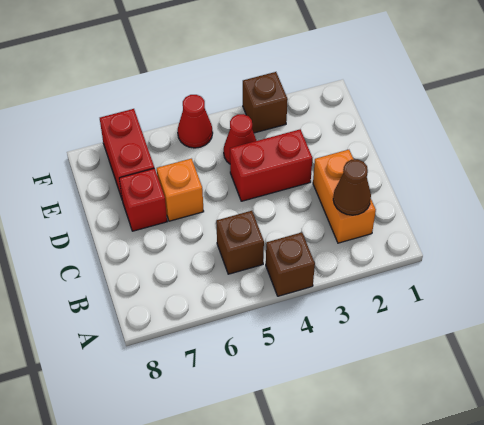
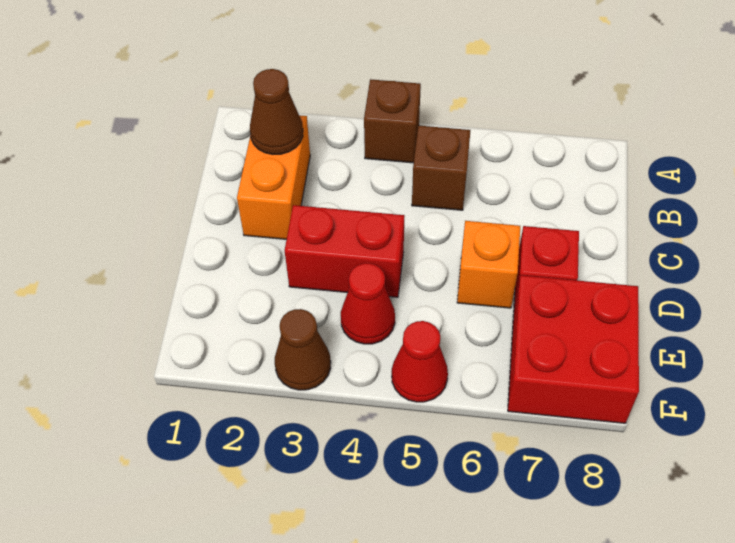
red brick E7:F7 level 1 -> red brick E7:F8 level 1
brown brick F3 level 1 -> brown cone F3 level 1

